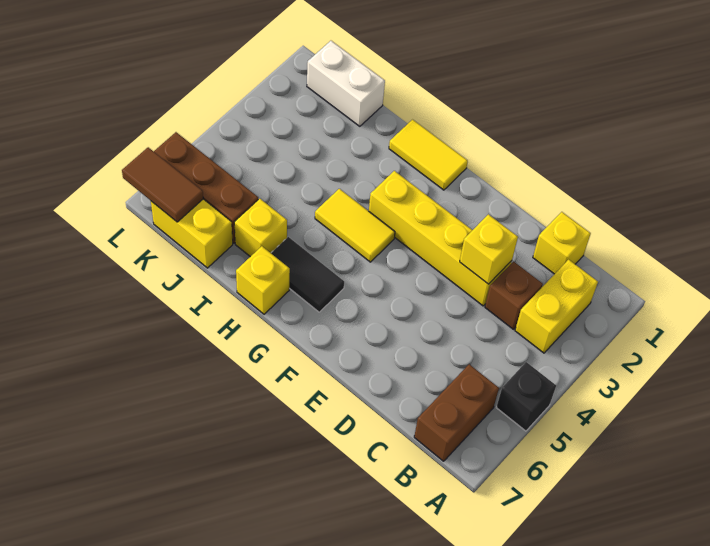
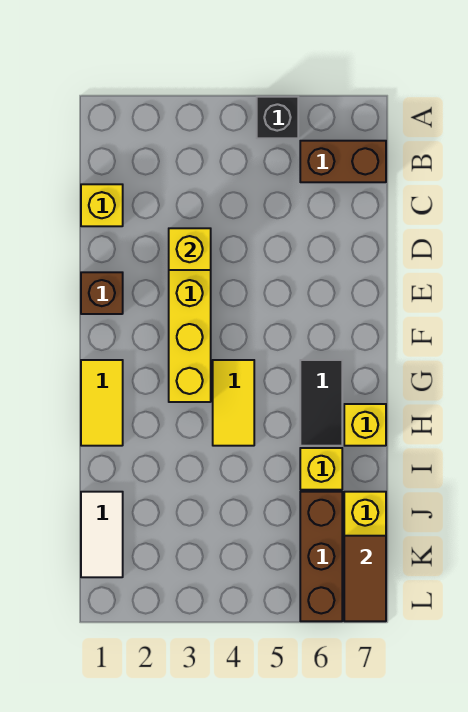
yellow brick B2:B3 level 1 -> none
brown brick C3 level 1 -> brown brick E1 level 1
white brick J1:K1 level 1 -> white tile J1:K1 level 1

